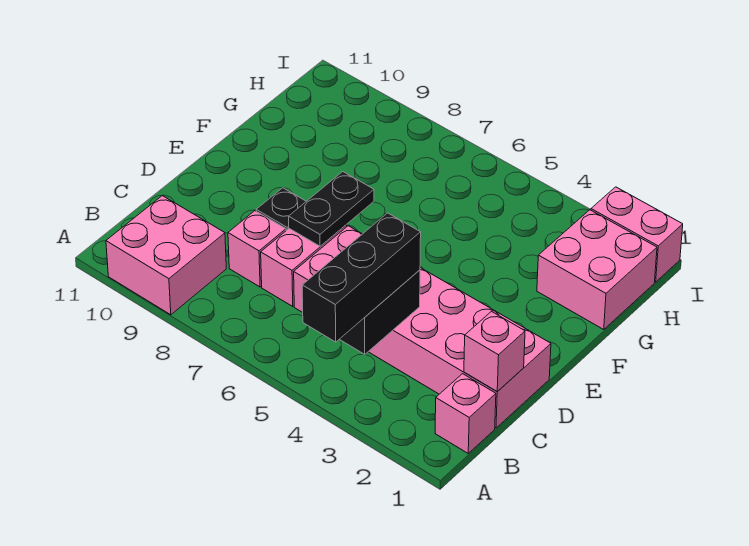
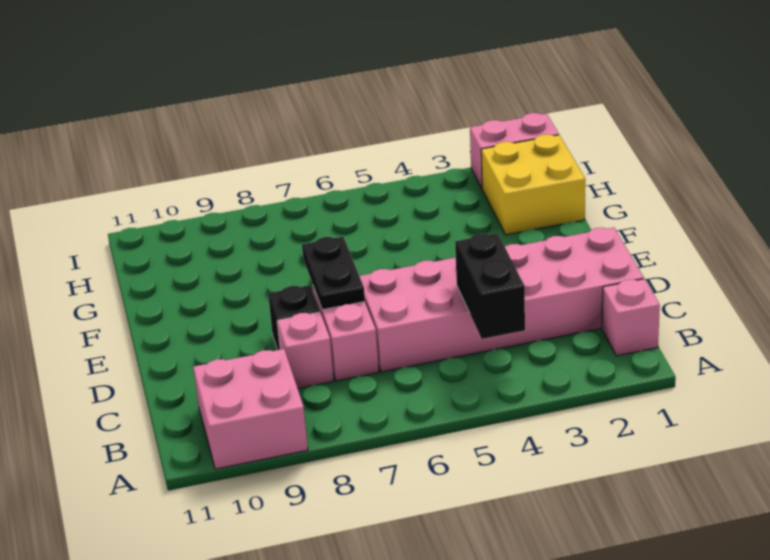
black brick A4:C4 level 3 -> none
pink brick C1 level 2 -> none
pink brick G1:H2 level 1 -> yellow brick G1:H2 level 1

